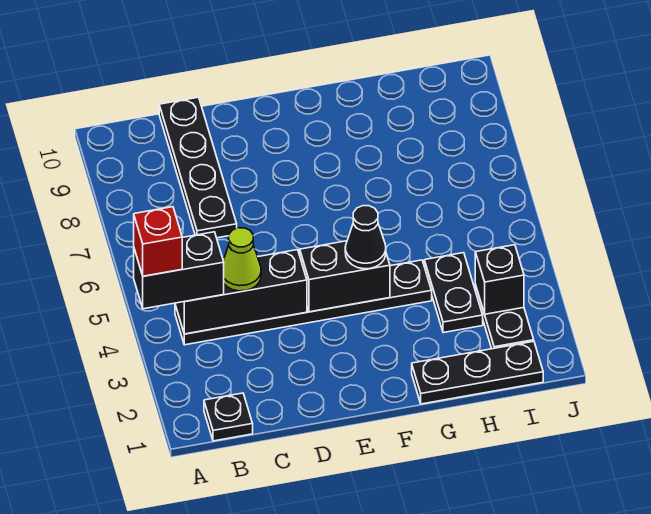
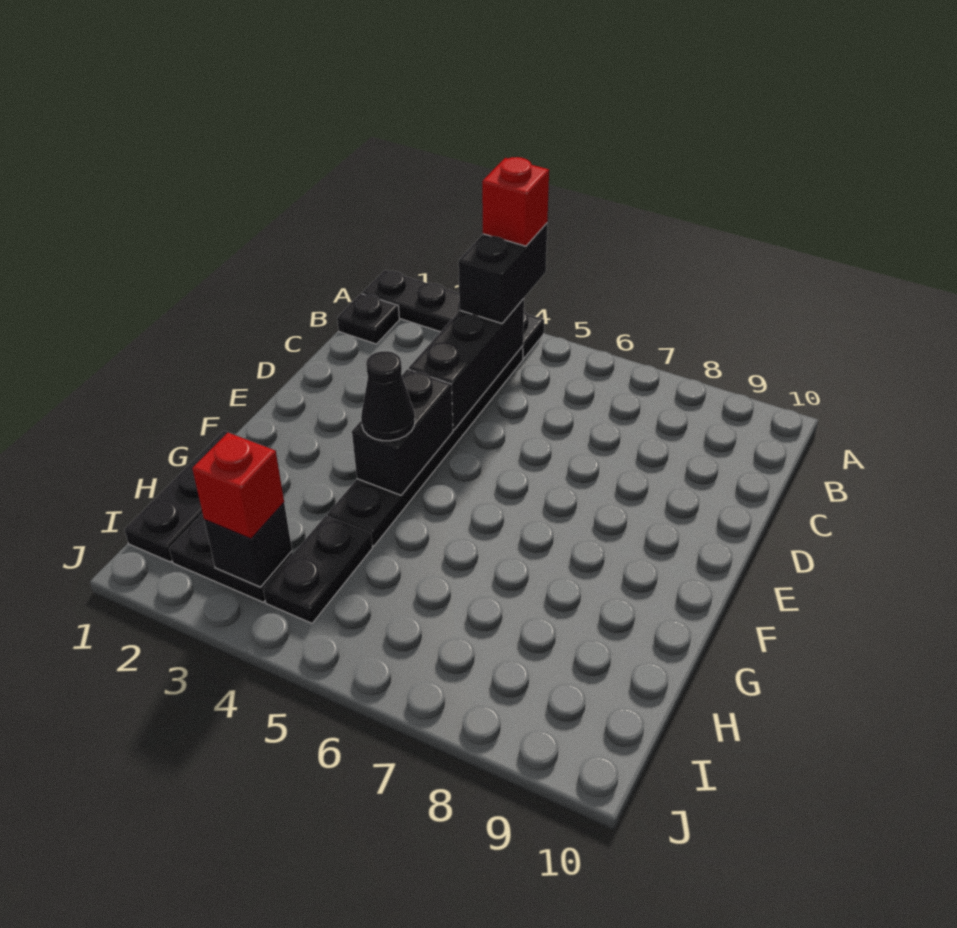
lime cone C4 level 3 -> none
black plate C7:C10 level 1 -> black plate A1:A4 level 1
black plate H3:H4 level 1 -> black plate H4:I4 level 1
none -> red brick I3 level 3

